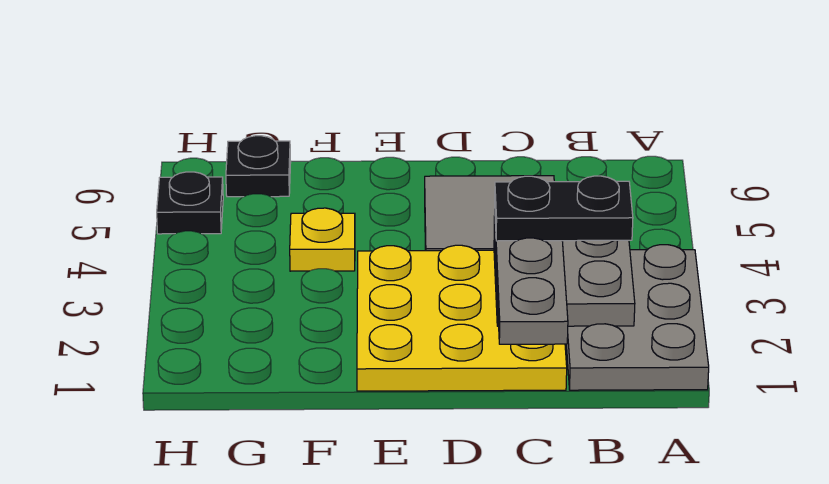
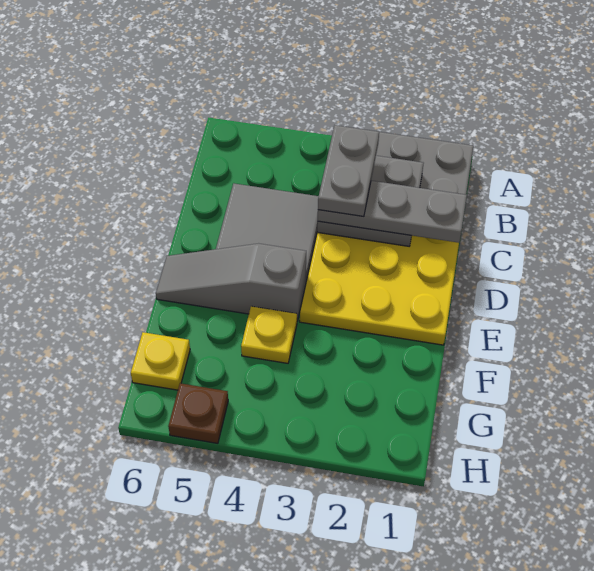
black plate B3:C3 level 4 -> grey plate B3:C3 level 4
none -> grey slope E4:E6 level 1 top 4
black plate G6 level 1 -> yellow plate G6 level 1
black plate H5 level 1 -> brown plate H5 level 1

